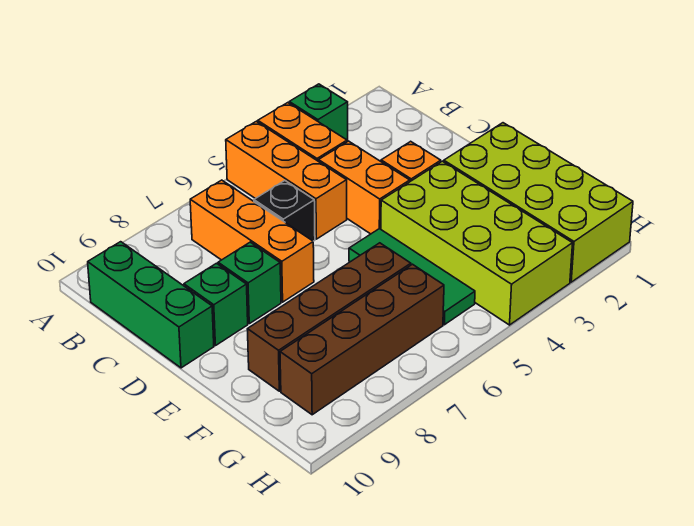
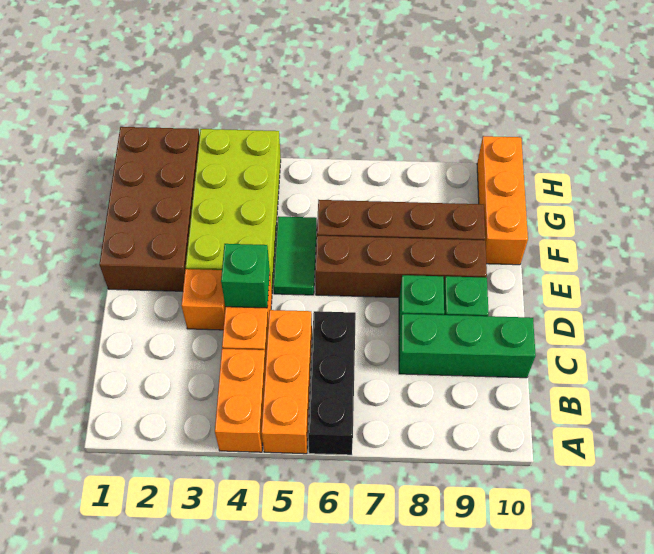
green brick A3 level 1 -> green brick D4 level 2
orange brick B7:D7 level 1 -> orange brick F10:H10 level 1
green brick B10:D10 level 1 -> green brick C8:C10 level 1
black brick C6 level 1 -> black brick A6:C6 level 1
lime brick E1:H2 level 1 -> brown brick E1:H2 level 1
green tile E5:G5 level 1 -> green tile E5:F5 level 1
brown brick G6:G9 level 1 -> brown brick E6:E9 level 1

